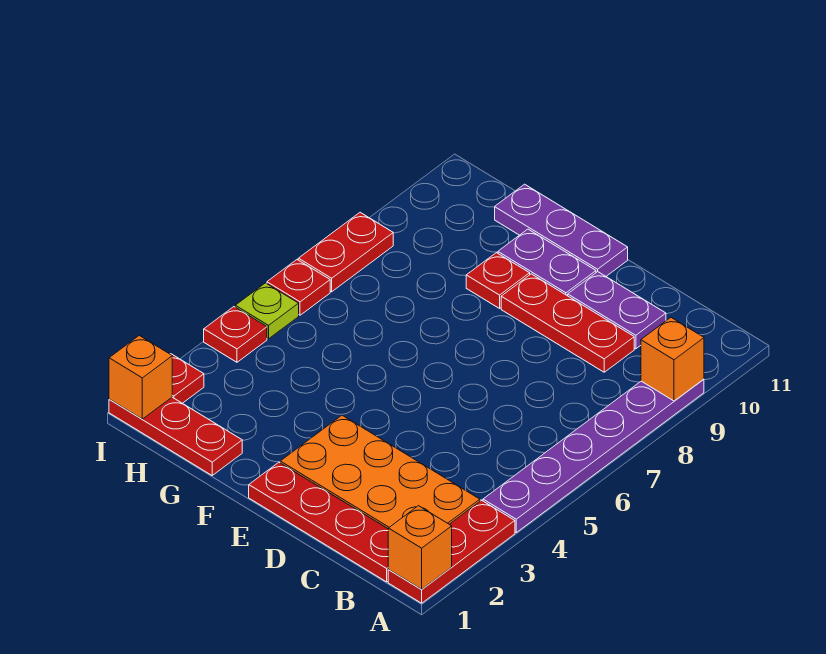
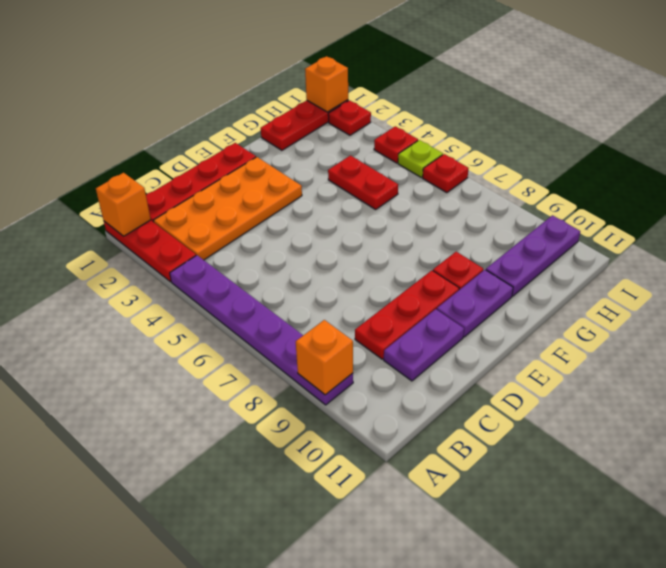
purple plate E11:G11 level 1 -> purple plate G10:I10 level 1
red plate I7:I8 level 1 -> red plate G4:G5 level 1

